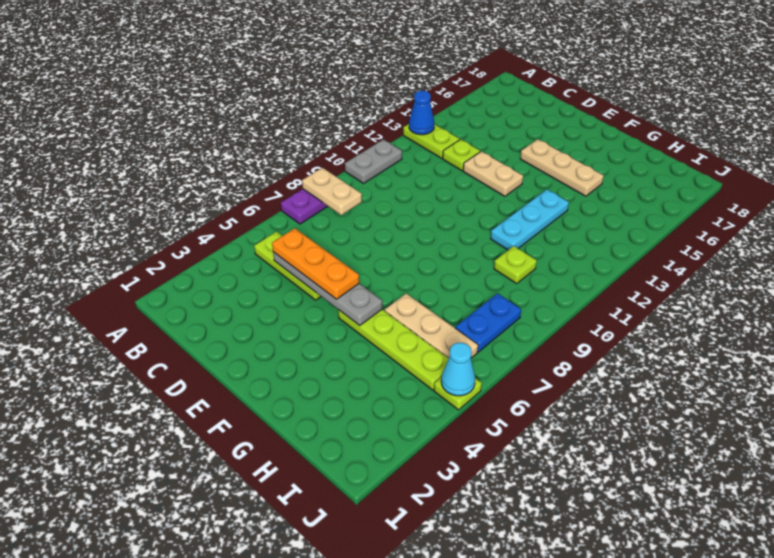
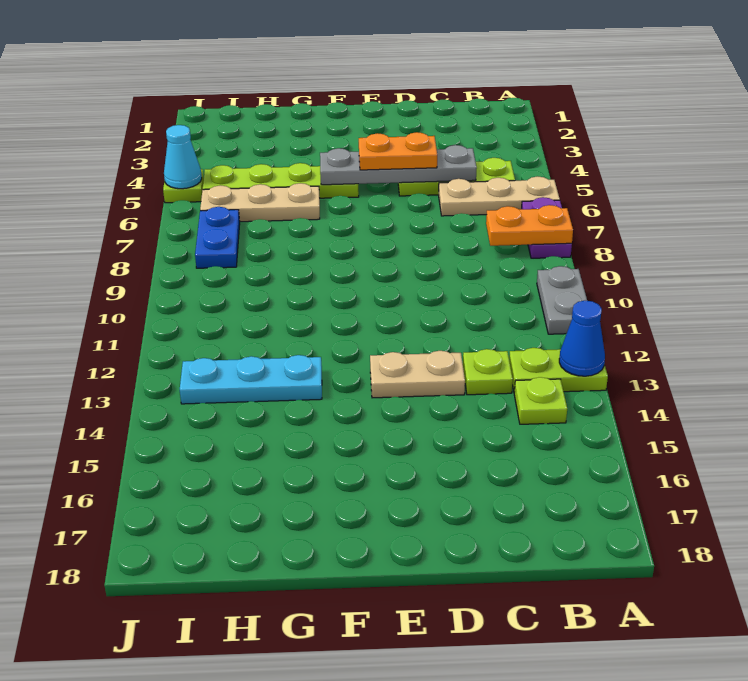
tan plate A8:B8 level 2 -> orange plate A8:B8 level 2
orange plate C5:E5 level 3 -> orange plate D5:E5 level 3
tan plate E15:G15 level 1 -> tan plate A6:C6 level 1
cyan plate G11:G13 level 1 -> cyan plate G13:I13 level 1
lime plate H10 level 1 -> lime plate B14 level 1

